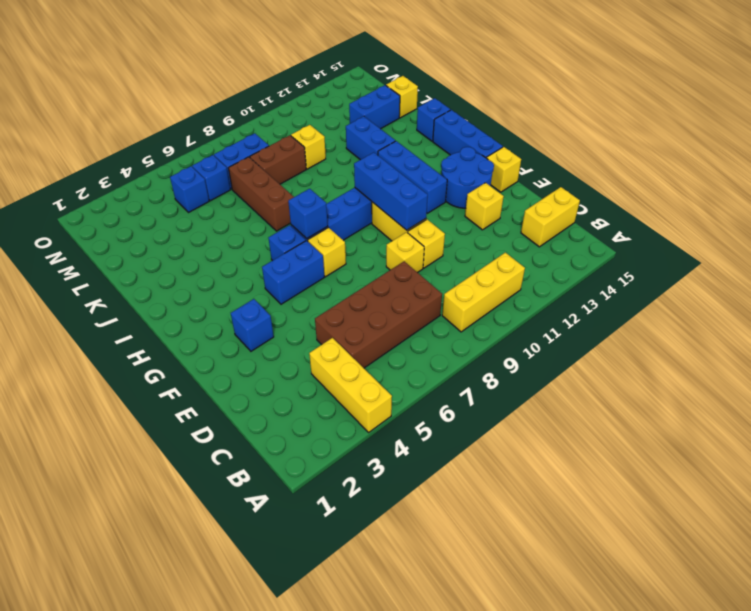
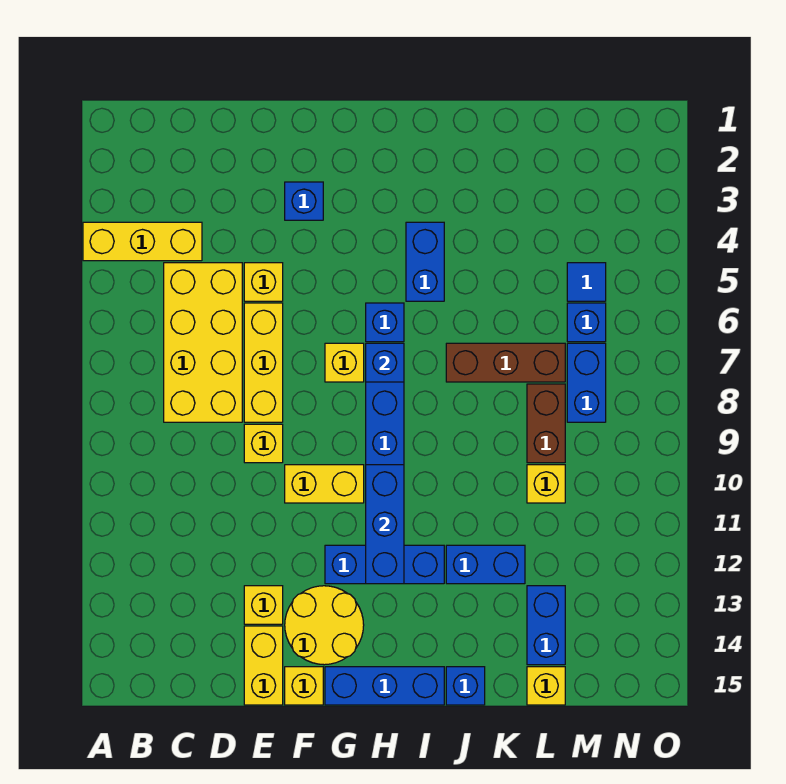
yellow brick B9:B11 level 1 -> yellow brick E6:E8 level 1
brown brick C5:D8 level 1 -> yellow brick C5:D8 level 1
yellow brick C14:C15 level 1 -> yellow brick E14:E15 level 1
yellow brick E10 level 1 -> yellow brick E5 level 1
blue brick F10:H10 level 2 -> blue brick H10:H12 level 2
blue round brick F13:G14 level 1 -> yellow round brick F13:G14 level 1
blue brick G5:G6 level 1 -> blue brick I4:I5 level 1
blue brick M5 level 1 -> blue tile M5 level 1

